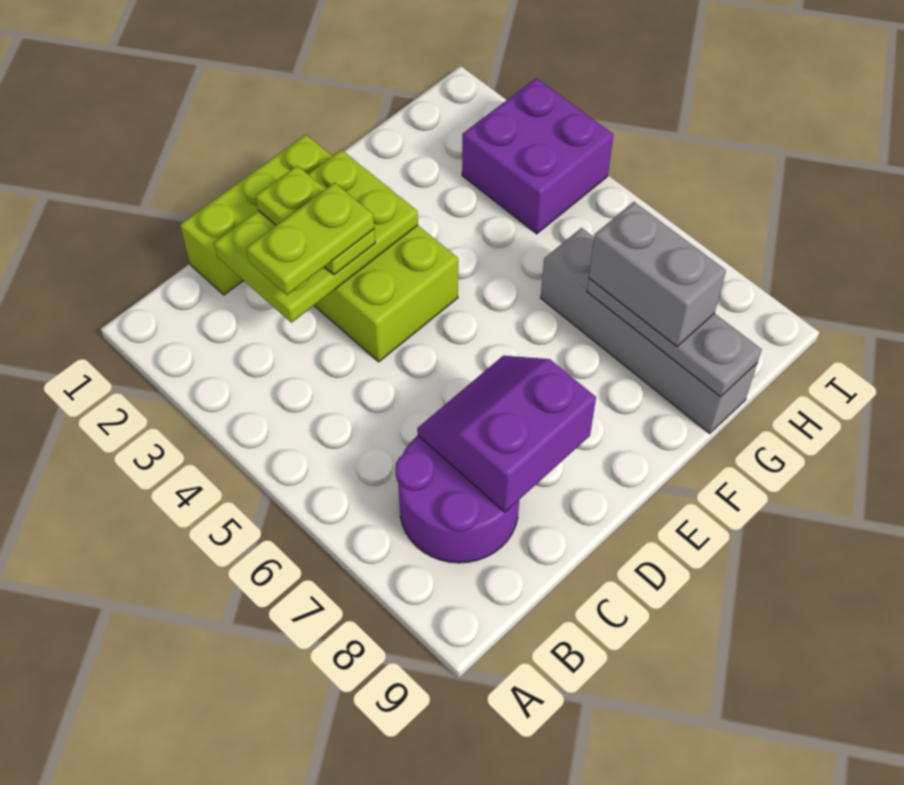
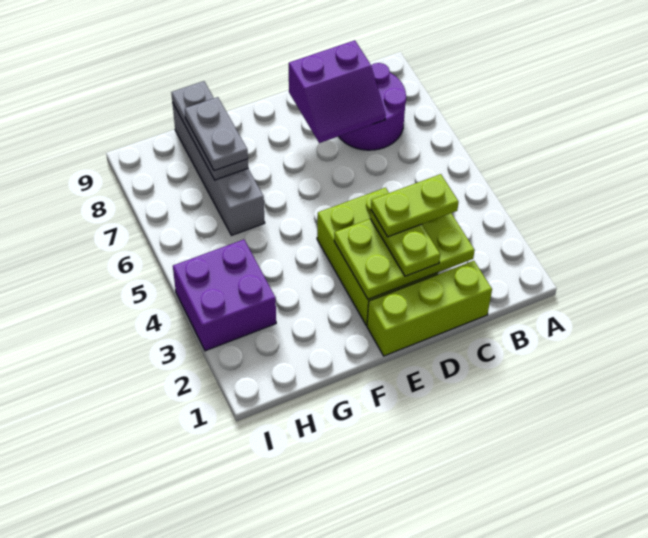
grey brick G7:G8 level 3 -> grey plate G7:G8 level 3

